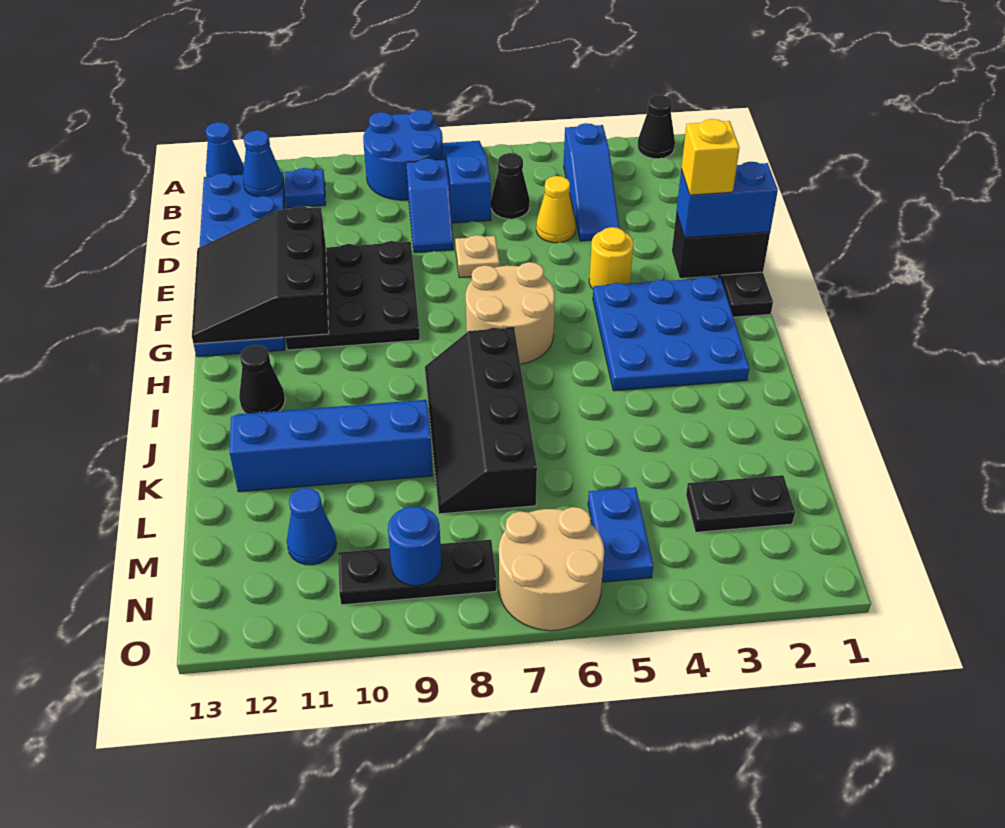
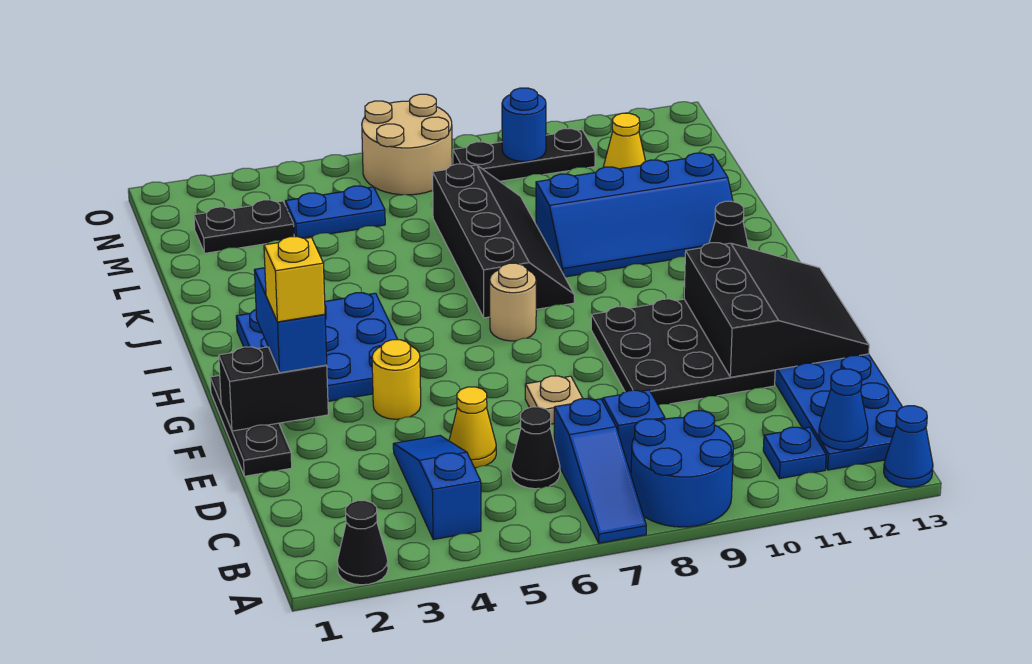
blue brick F1:F2 level 3 -> blue brick F2:G2 level 3
tan round brick G6:H7 level 1 -> tan round brick H7 level 1
blue plate M5:N5 level 1 -> blue plate M4:M5 level 1
blue cone M11 level 1 -> yellow cone M11 level 1

